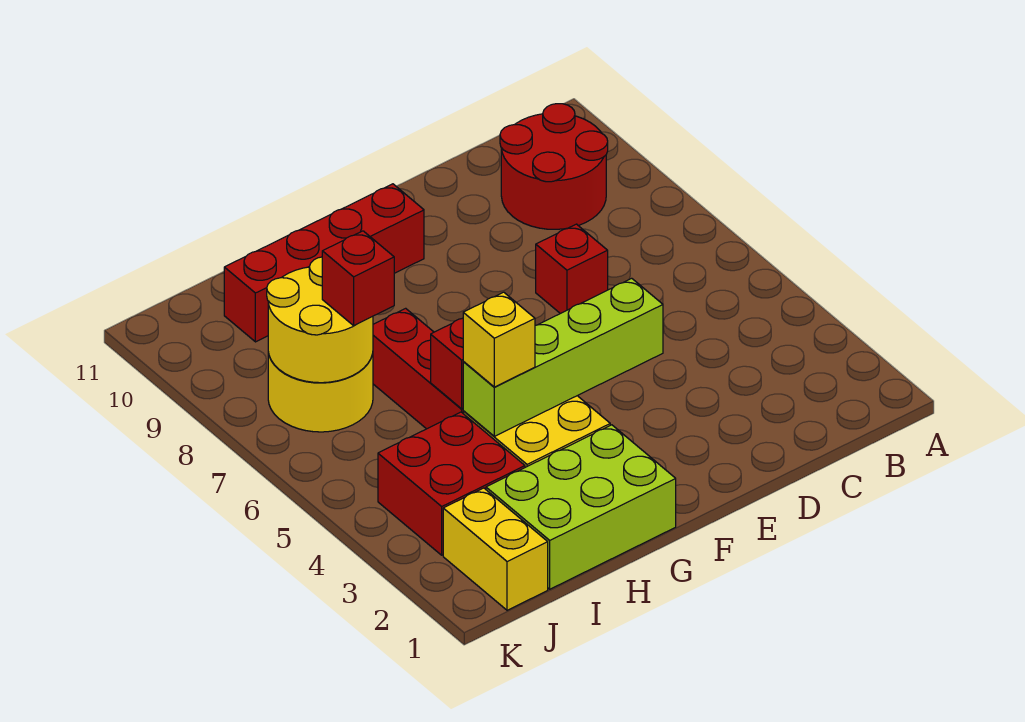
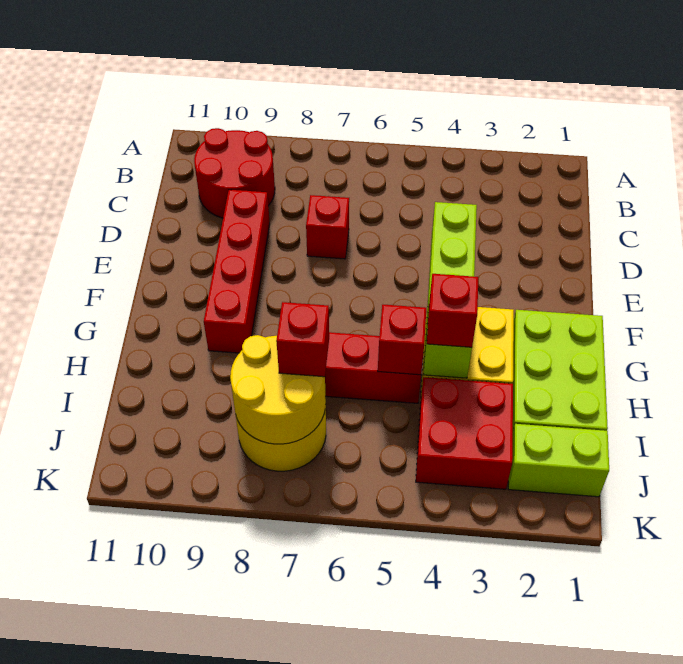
red brick F10:I10 level 1 -> red brick D9:G9 level 1
yellow brick H4 level 3 -> red brick H4 level 3
yellow brick J1:J2 level 1 -> lime brick J1:J2 level 1

